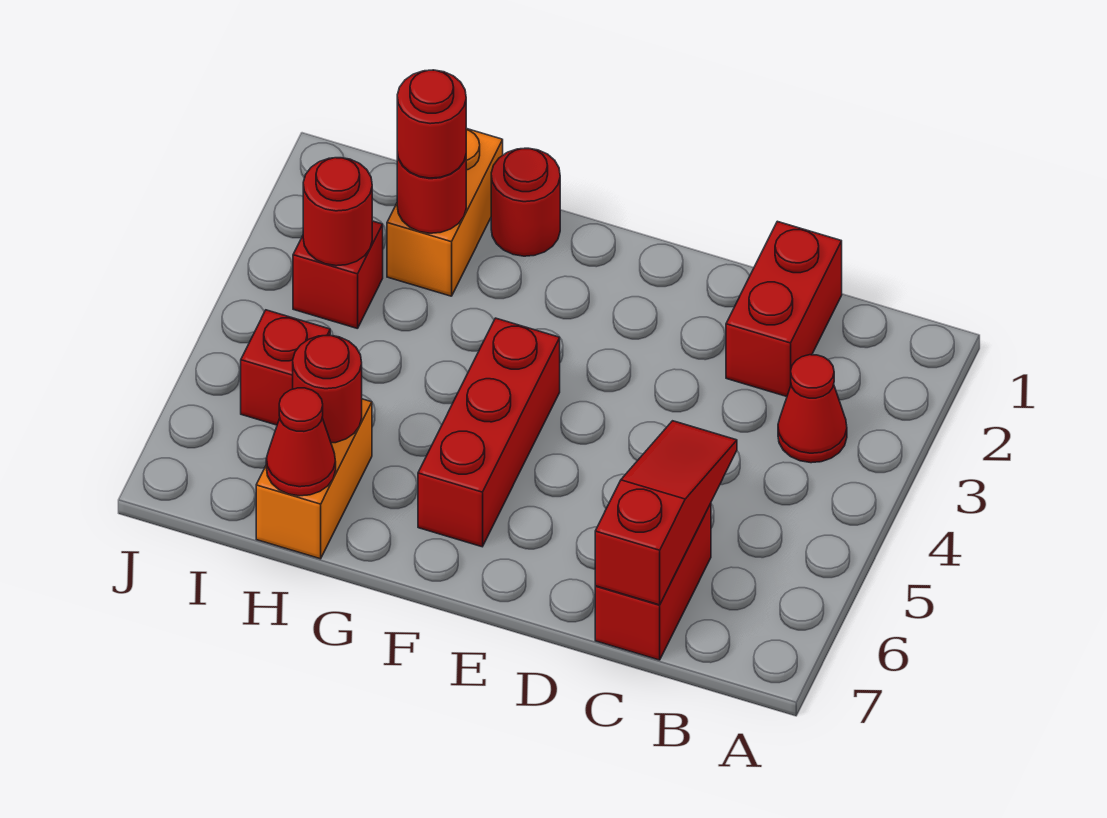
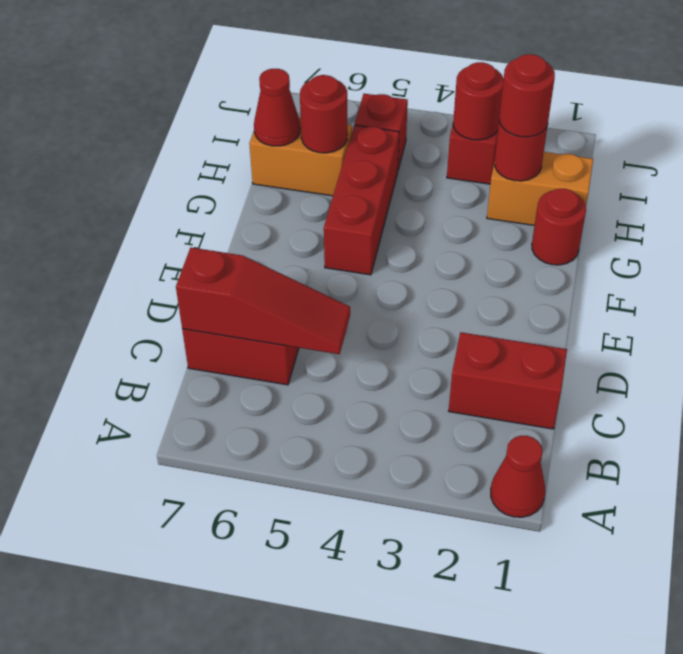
red cone B3 level 1 -> red cone A1 level 1
red brick F4:F6 level 1 -> red brick F5:H5 level 1

